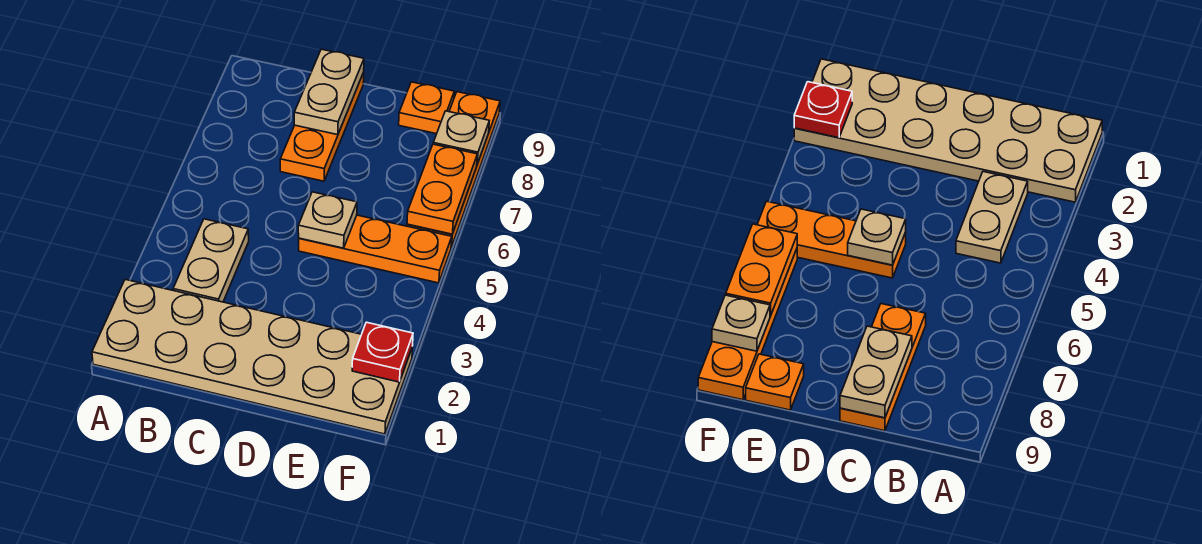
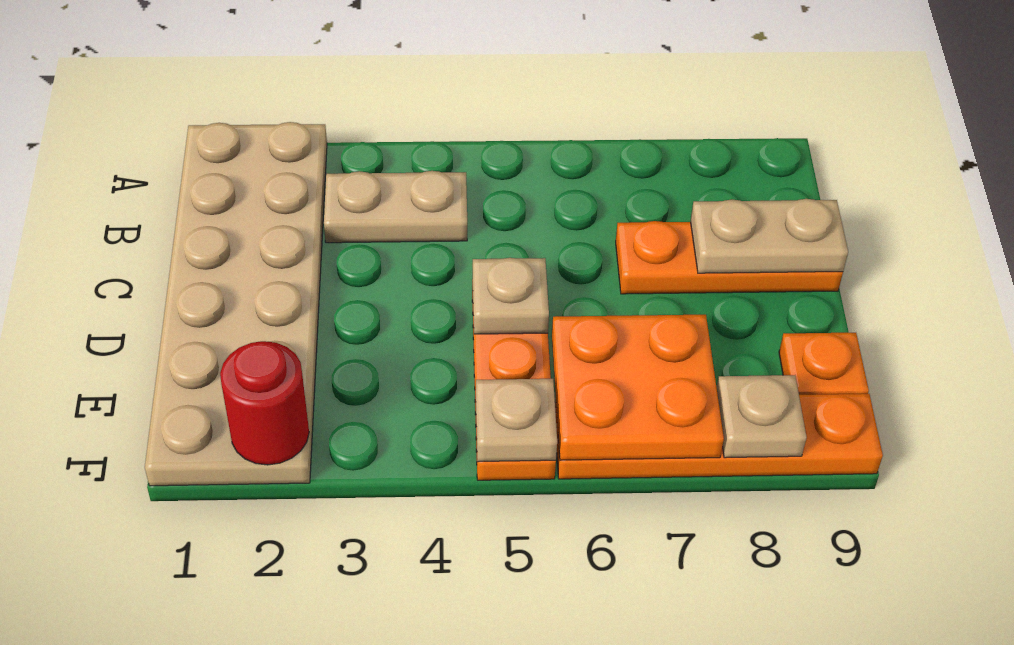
red plate F2 level 2 -> red round brick F2 level 2
none -> tan plate F5 level 2
orange plate F6:F7 level 2 -> orange plate E6:F7 level 2

